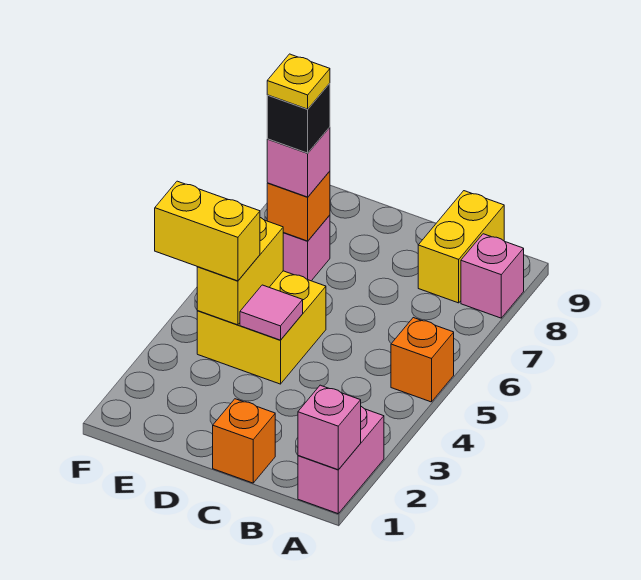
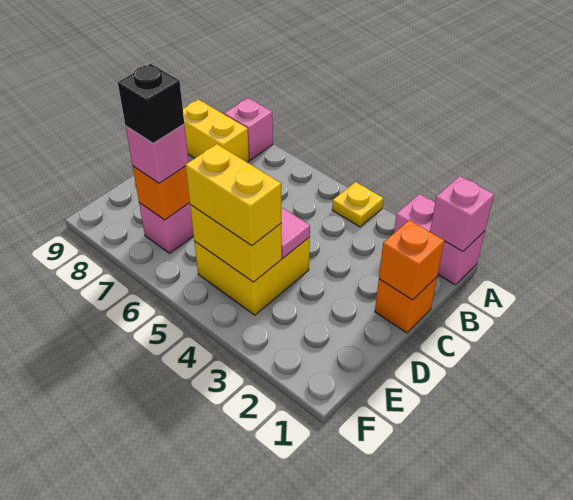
orange brick A5 level 1 -> orange brick C1 level 2
yellow brick E4:F4 level 3 -> yellow brick E4:E5 level 3
yellow plate E7 level 5 -> yellow plate A4 level 1

